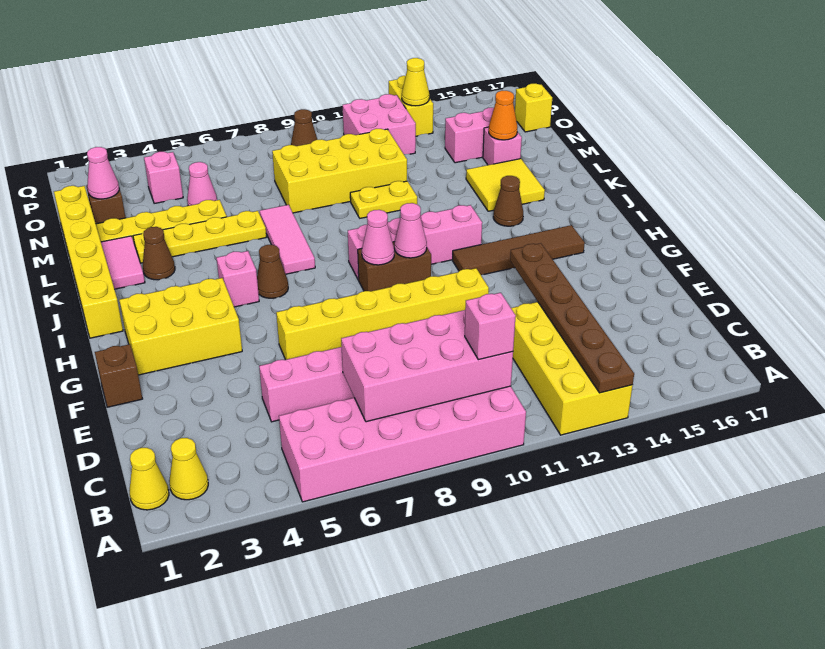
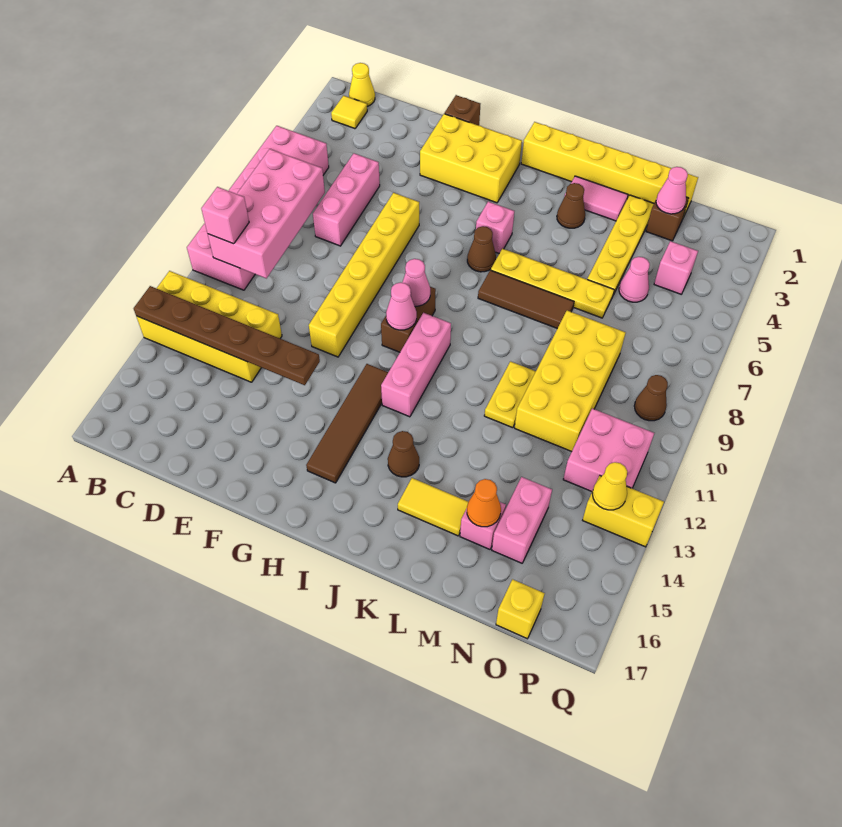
yellow cone B2 level 1 -> yellow tile B2 level 1
yellow brick G2:H4 level 1 -> yellow brick F2:H3 level 1
pink brick I9:I12 level 1 -> pink brick I10:I12 level 1
pink tile J7:L7 level 1 -> brown tile J7:L7 level 1
yellow tile K14:L15 level 1 -> yellow tile K15:L15 level 1
yellow plate L3:L6 level 1 -> yellow plate J6:M6 level 1

